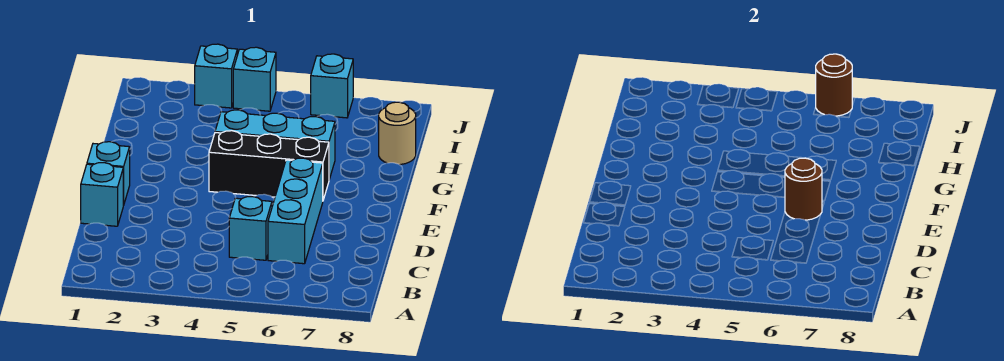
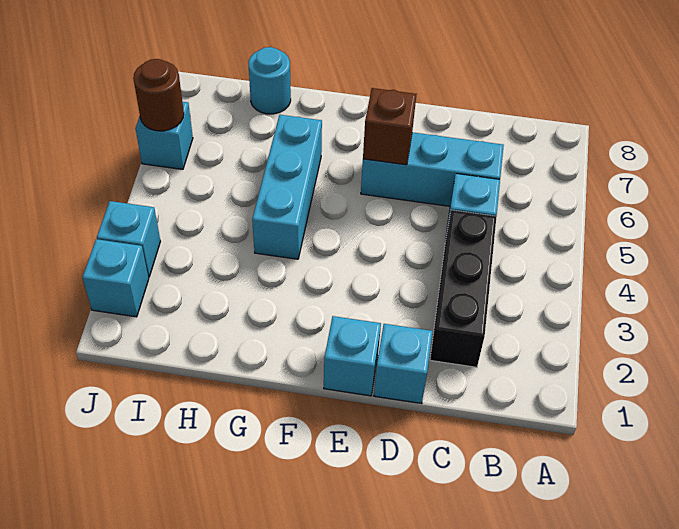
brown round brick E6 level 2 -> brown brick E6 level 2
black brick F4:F6 level 1 -> black brick C2:C4 level 1
tan round brick H8 level 1 -> cyan round brick H8 level 1
cyan brick J4 level 1 -> cyan brick J2 level 1

